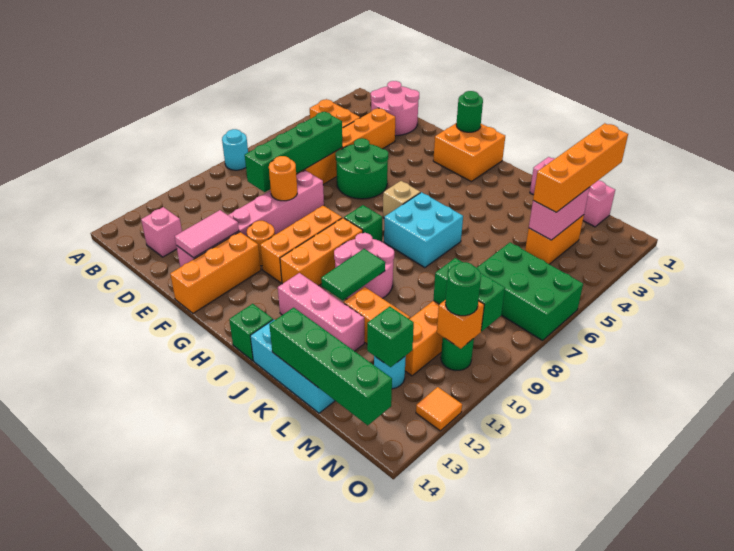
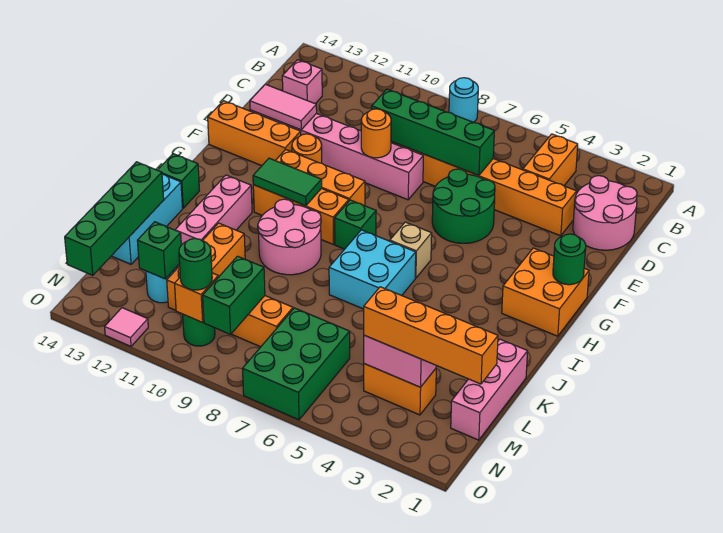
green tile J10:J11 level 2 -> green tile H10:H11 level 2
orange tile O12 level 1 -> pink tile O12 level 1

